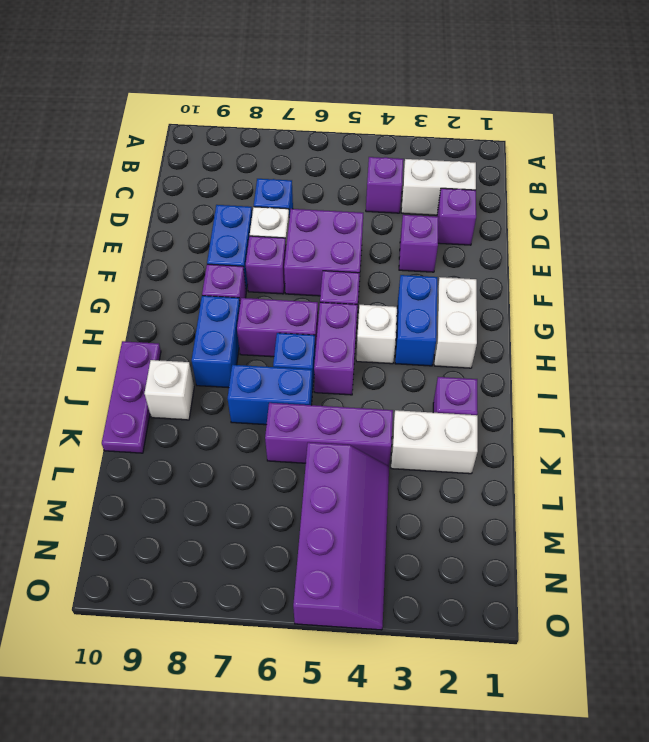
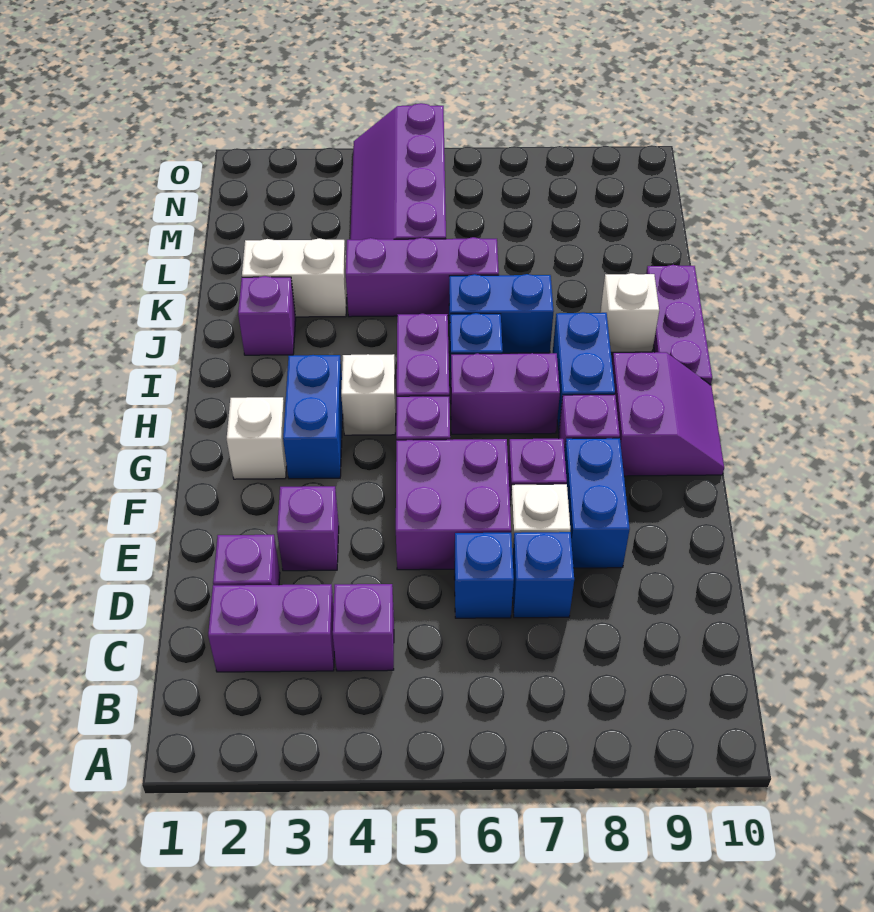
white brick C2:C3 level 1 -> purple brick C2:C3 level 1
none -> blue brick D6 level 1
white brick G2:H2 level 1 -> white brick G2 level 1
none -> purple slope G9:H10 level 1 top 9

